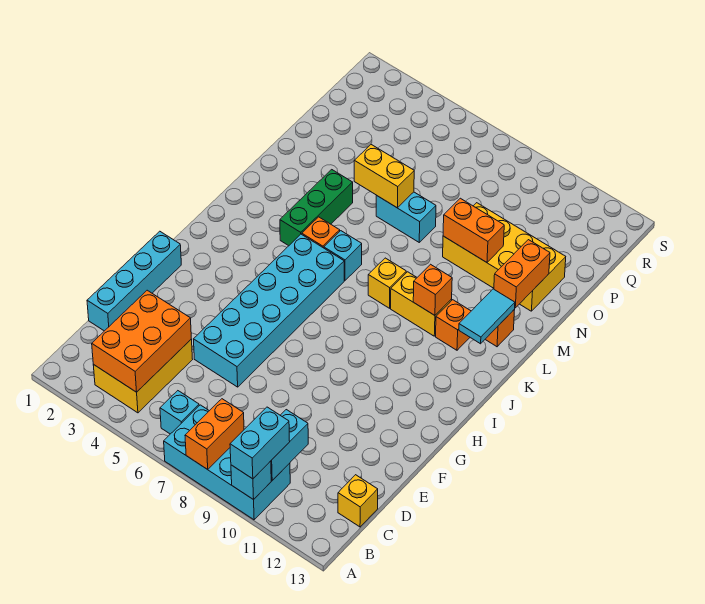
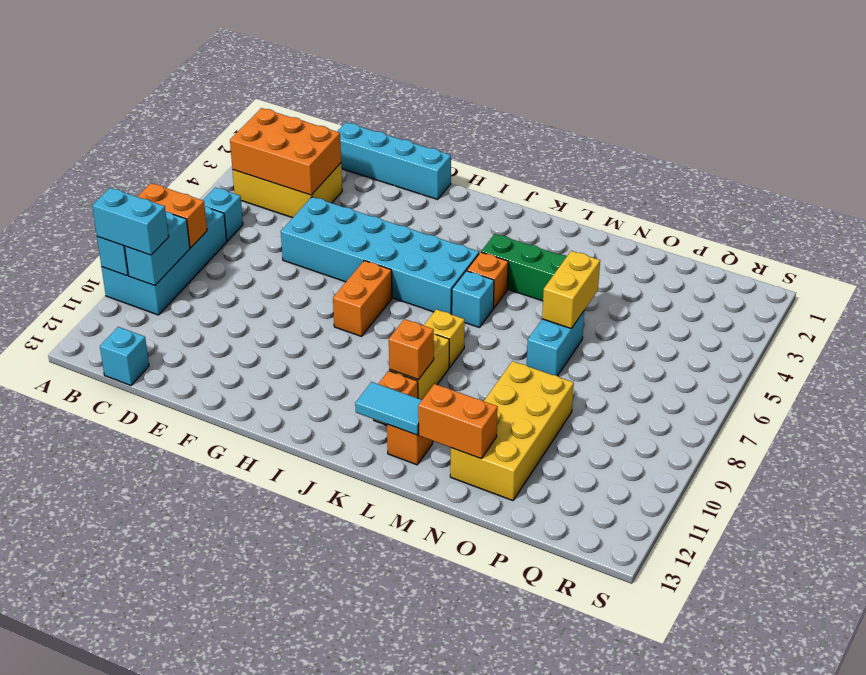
cyan brick B10:C10 level 2 -> cyan brick B9:B10 level 2
yellow brick C13 level 1 -> cyan brick C13 level 1
orange brick N9:N10 level 2 -> orange brick H7:H8 level 1

